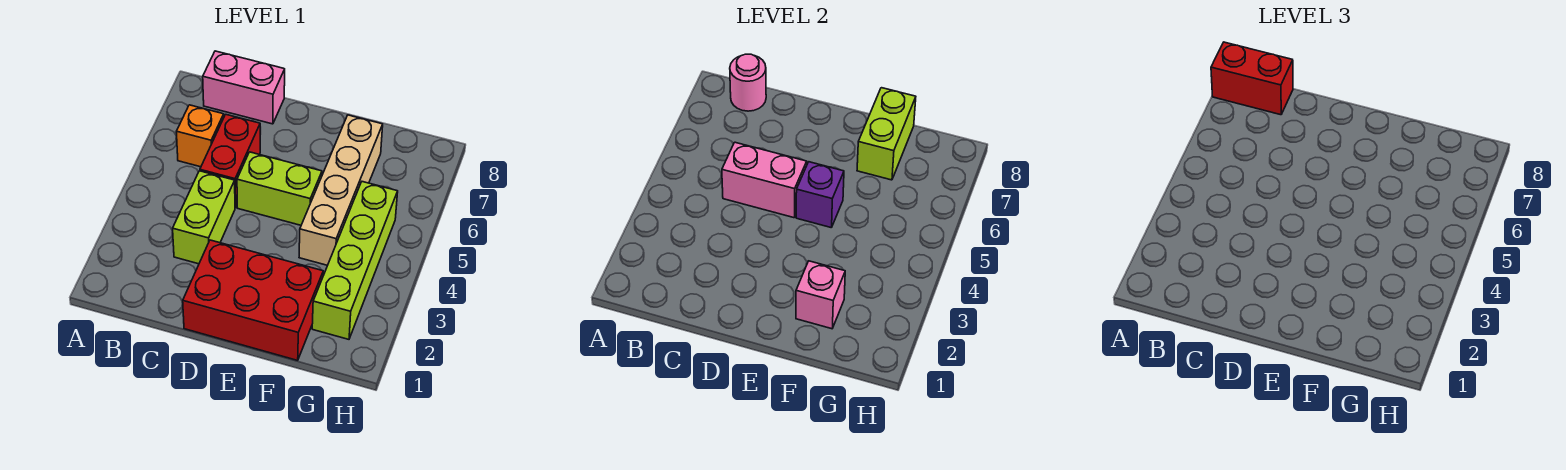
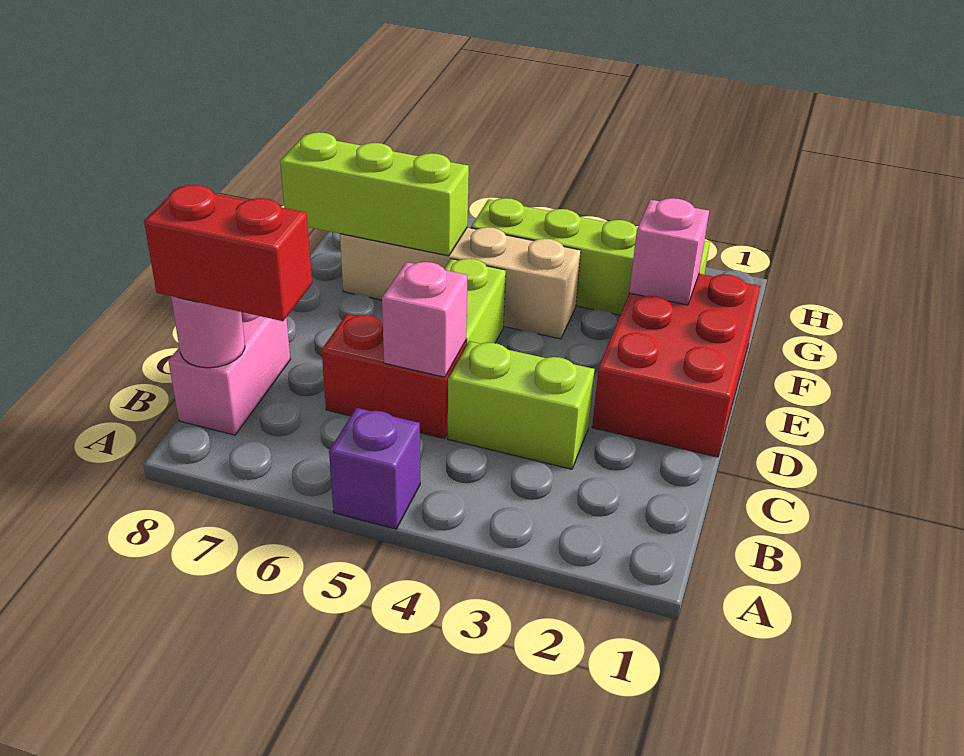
red brick A8:B8 level 3 -> red brick B7:B8 level 3
orange brick B6 level 1 -> none
pink brick C5:D5 level 2 -> pink brick C5 level 2
purple brick E5 level 2 -> purple brick A5 level 1
lime brick F7:F8 level 2 -> lime brick F6:F8 level 2

